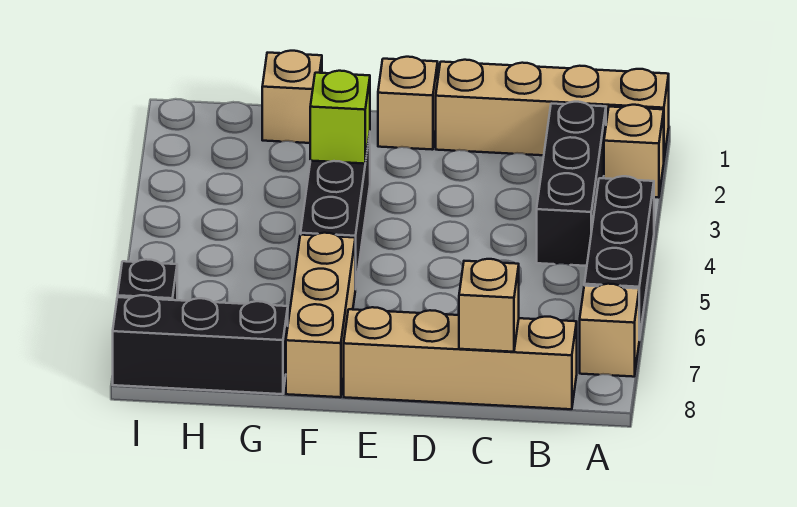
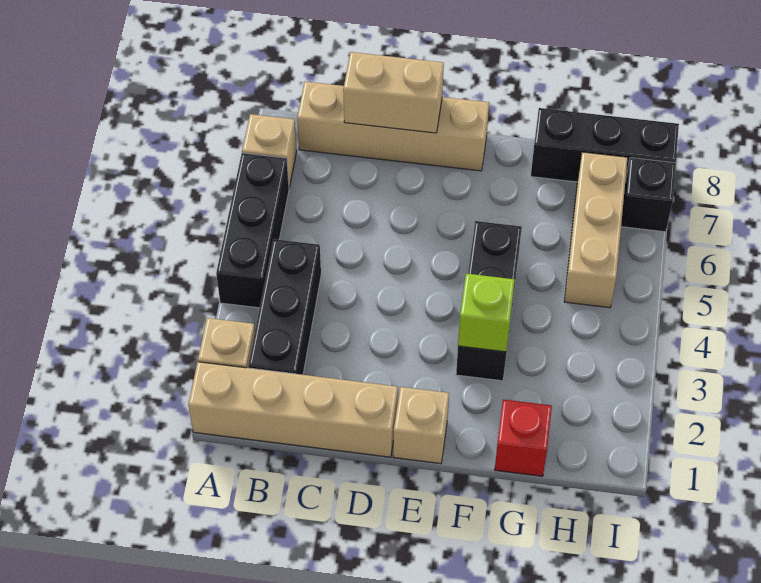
tan brick C8 level 2 -> tan brick C8:D8 level 2
tan brick F6:F8 level 1 -> tan brick H5:H7 level 1
tan brick G1 level 1 -> red brick G1 level 1

